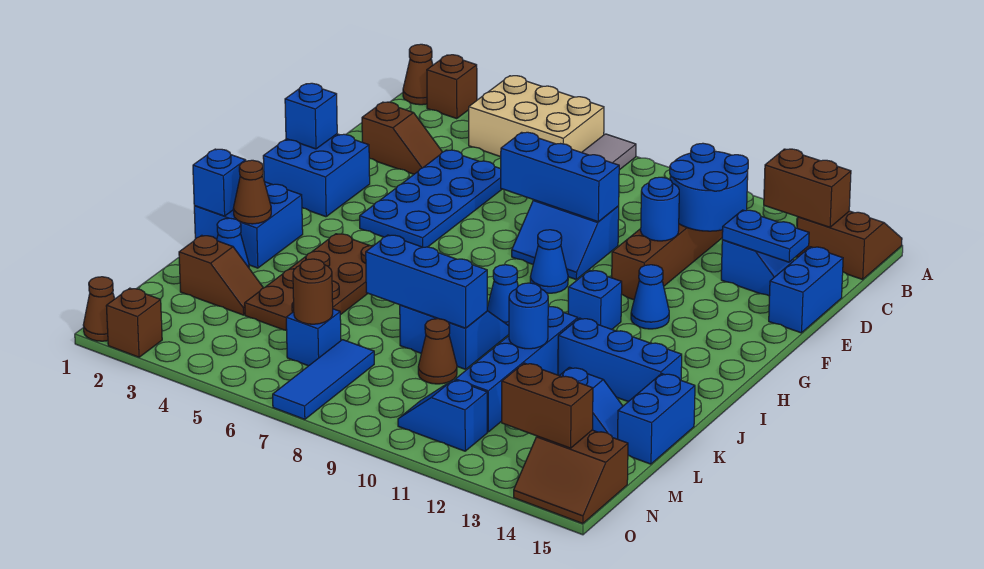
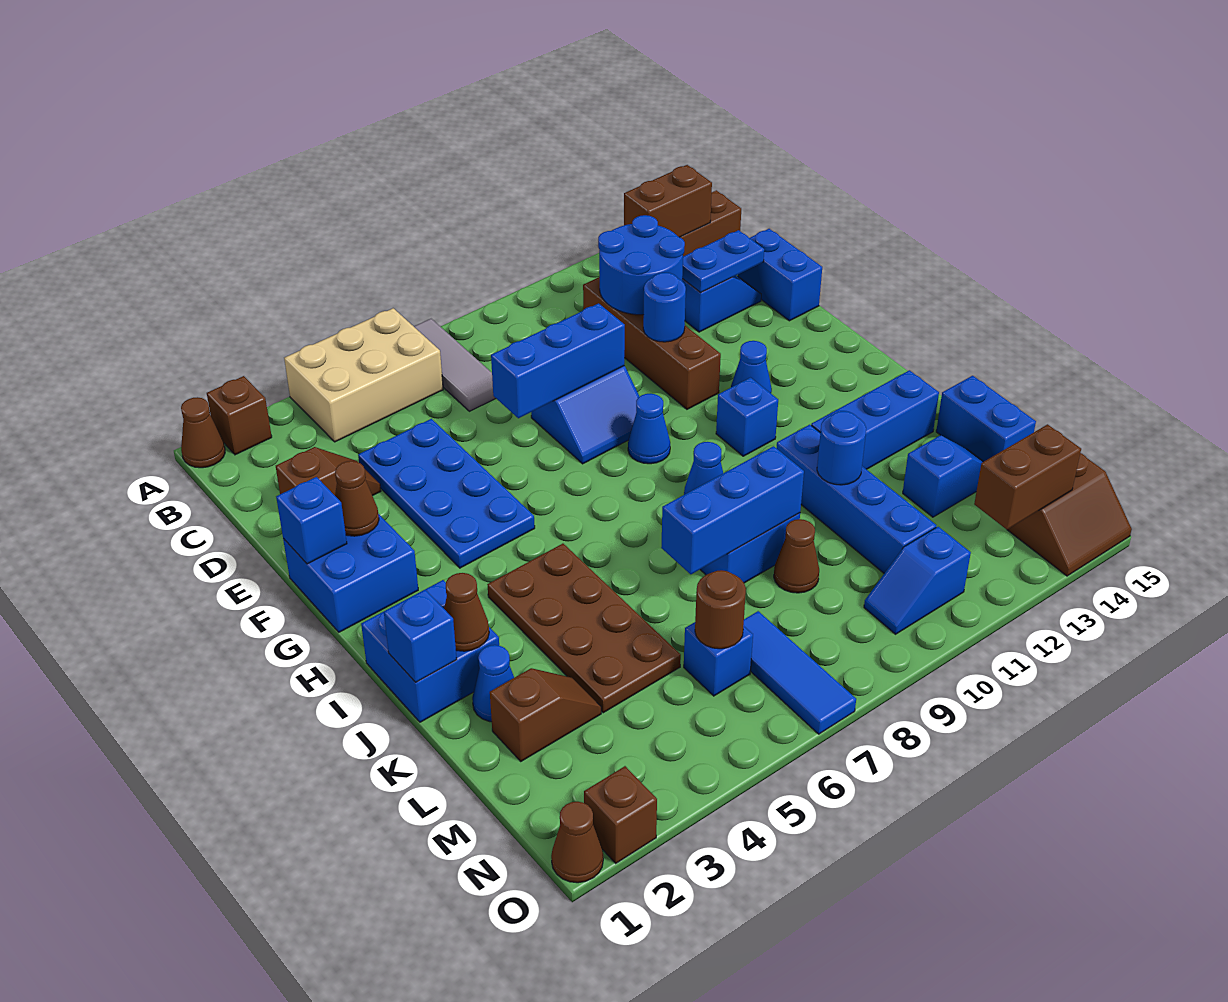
none -> brown cone F2 level 2

